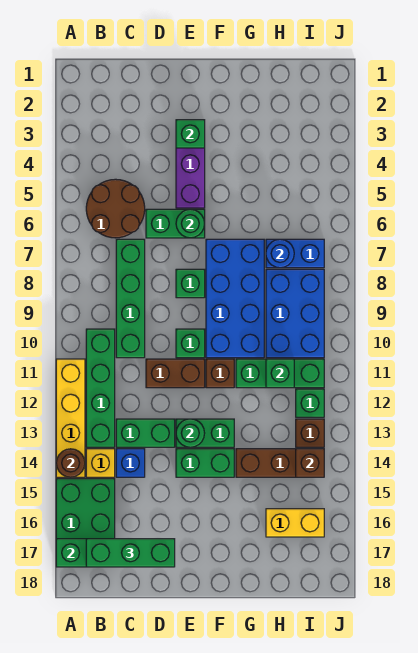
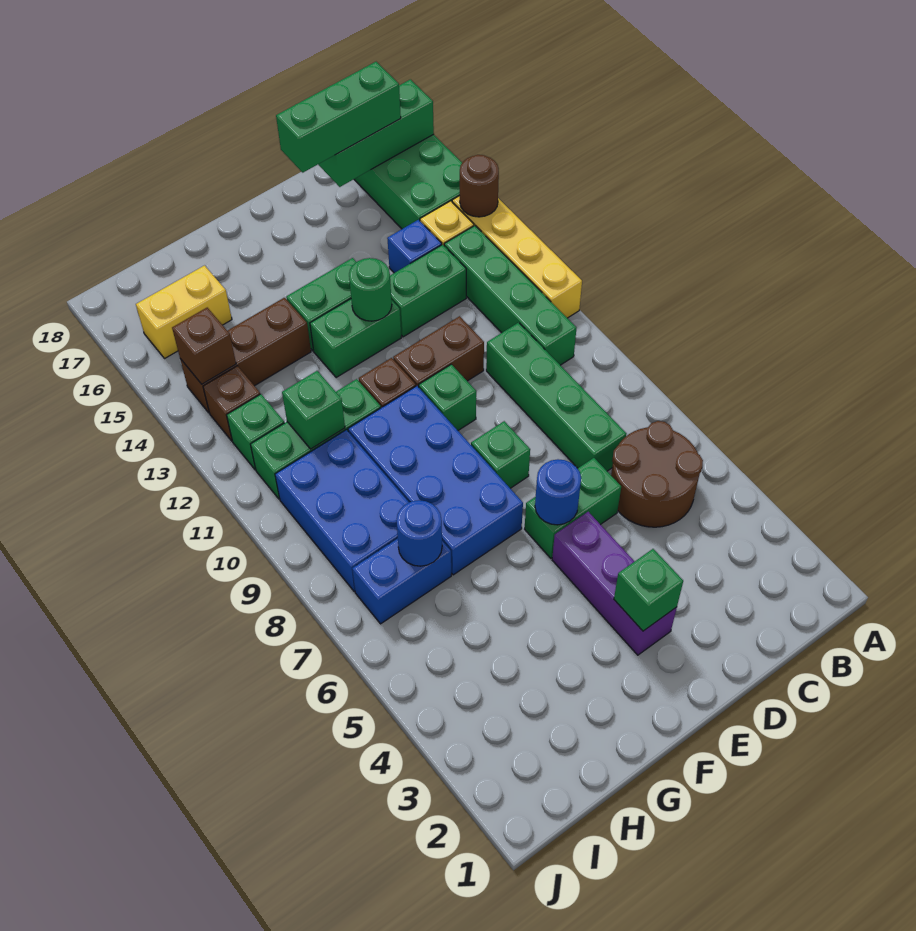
green round brick E6 level 2 -> blue round brick E6 level 2

